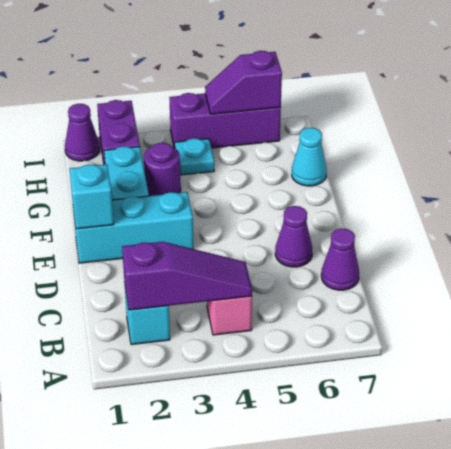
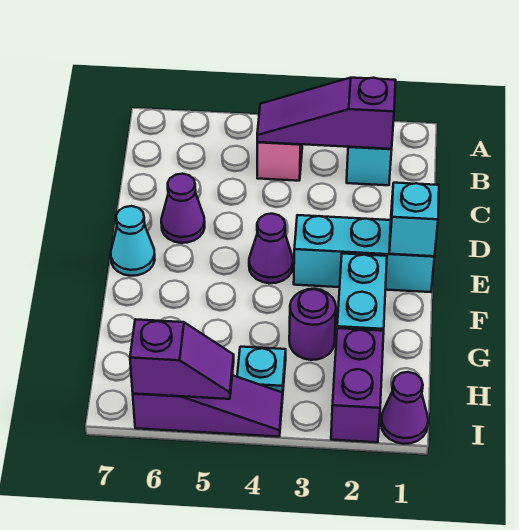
purple cone C7 level 1 -> purple cone E4 level 1
cyan cone G7 level 1 -> cyan cone E7 level 1
purple brick I4:I6 level 1 -> purple slope I4:I6 level 1 top 6

